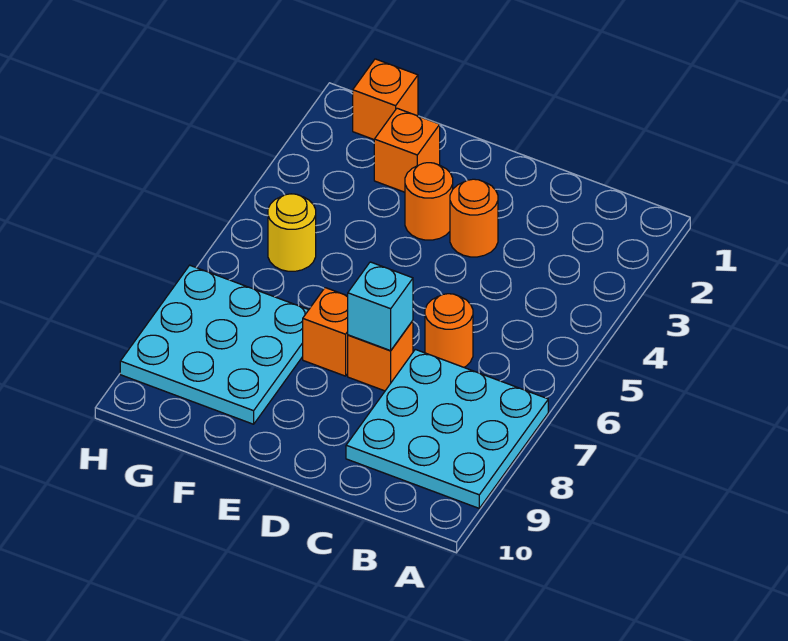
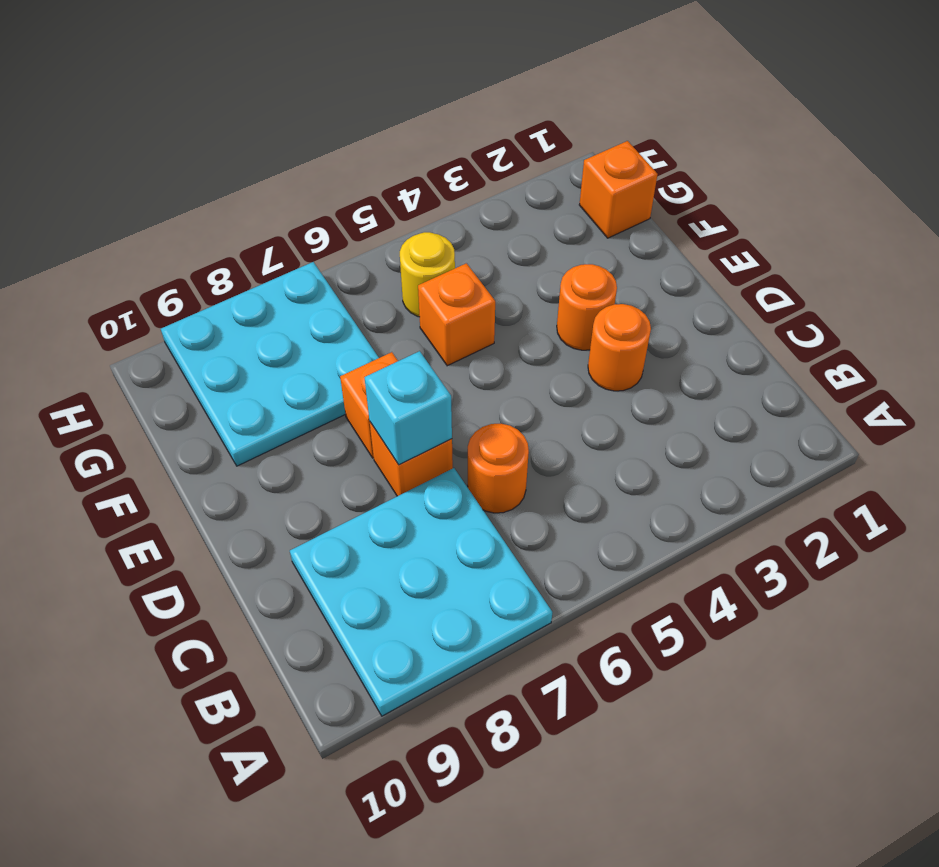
orange brick F2 level 1 -> orange brick F5 level 1

